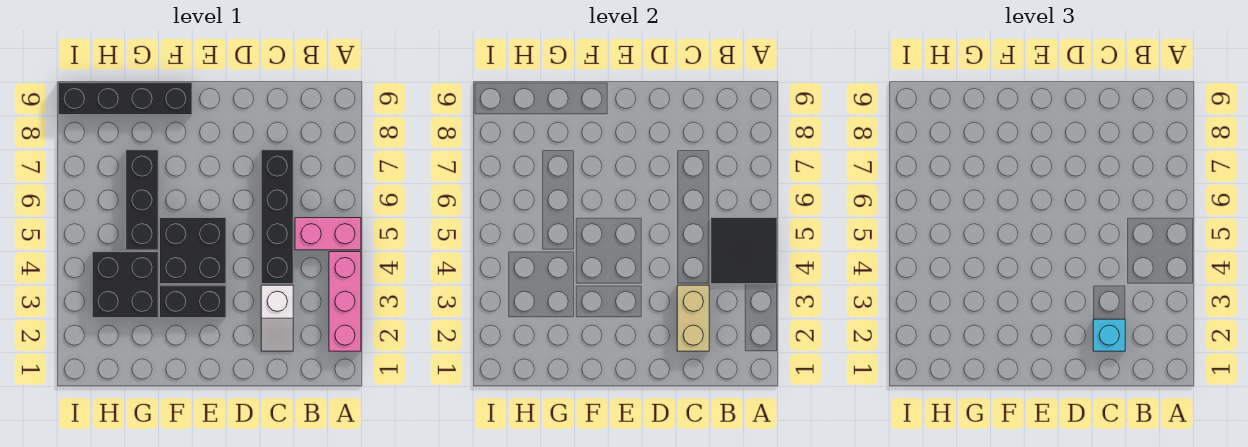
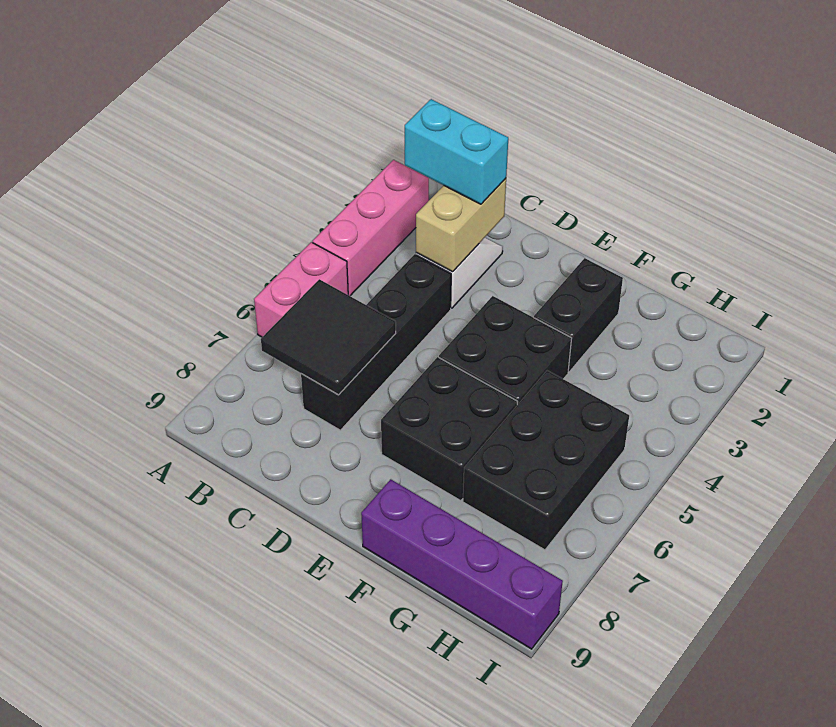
black tile A4:B5 level 2 -> black tile B6:C7 level 2
pink brick A5:B5 level 1 -> pink brick A5:A6 level 1
cyan brick C2 level 3 -> cyan brick B2:C2 level 3
black brick E3:F3 level 1 -> black brick F2:F3 level 1
black brick F9:I9 level 1 -> purple brick F9:I9 level 1
black brick G3:H4 level 1 -> black brick E6:F7 level 1
black brick G5:G7 level 1 -> black brick G5:H7 level 1

